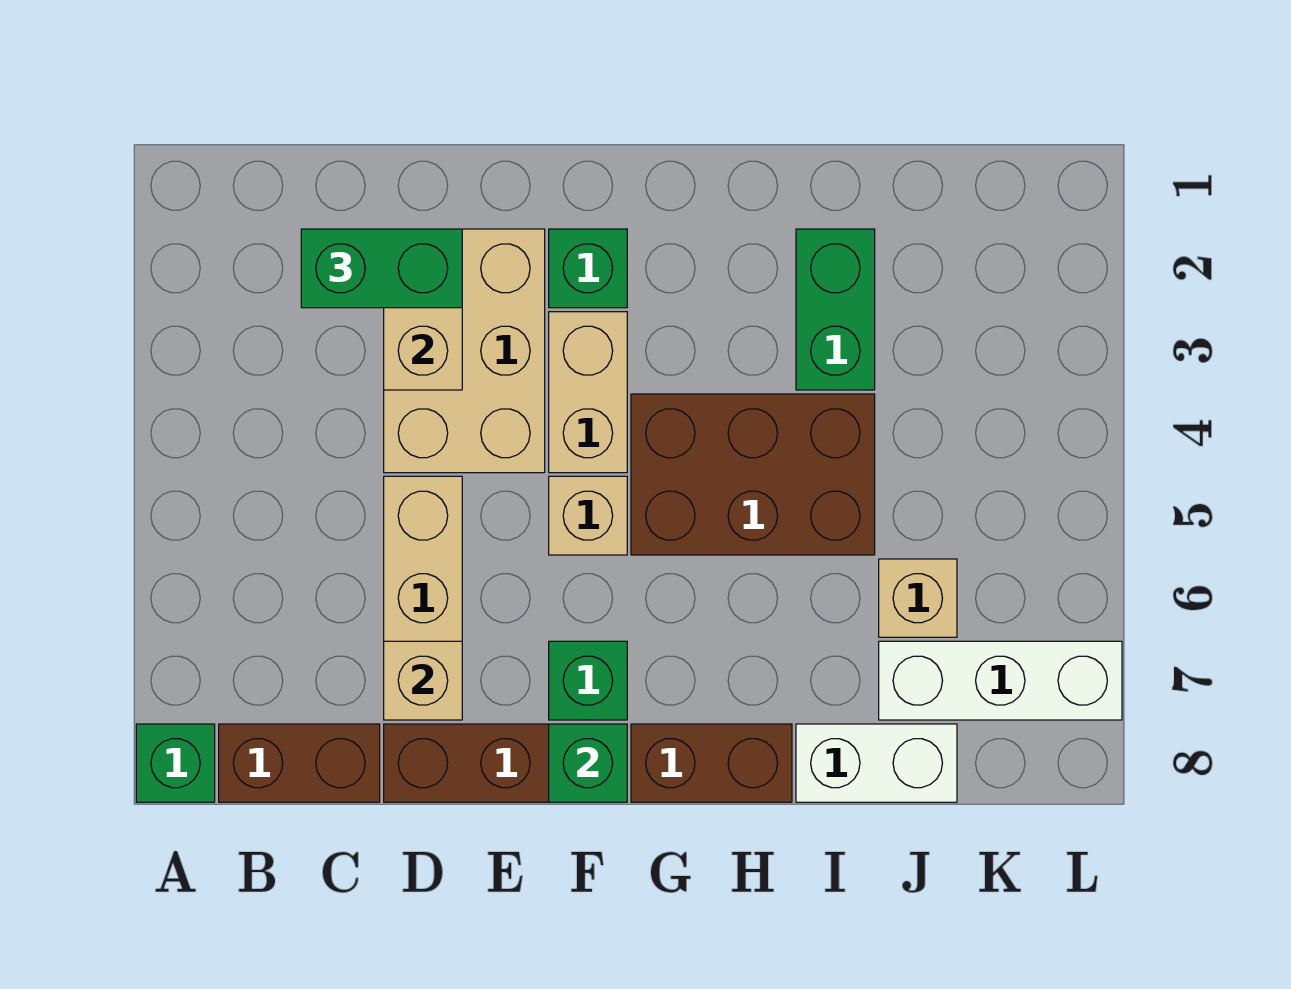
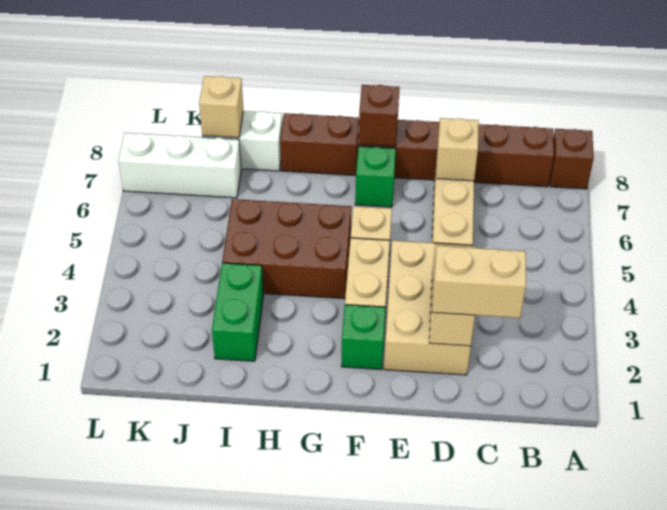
green brick A8 level 1 -> brown brick A8 level 1
green brick C2:D2 level 3 -> tan brick C2:D2 level 3
green brick F8 level 2 -> brown brick F8 level 2
tan brick J6 level 1 -> tan brick J8 level 2

